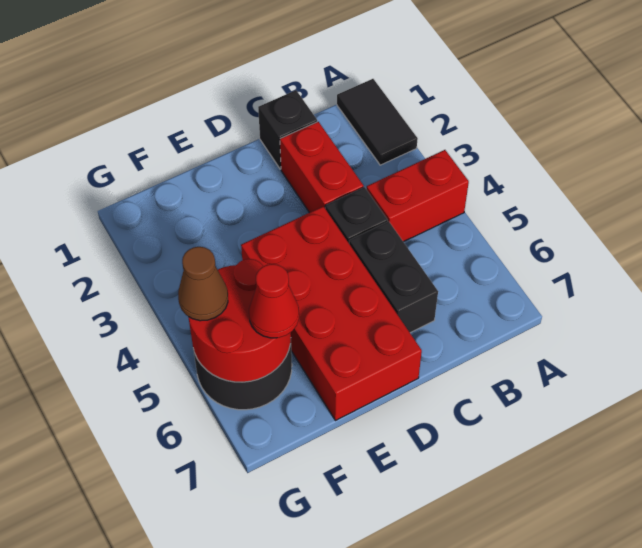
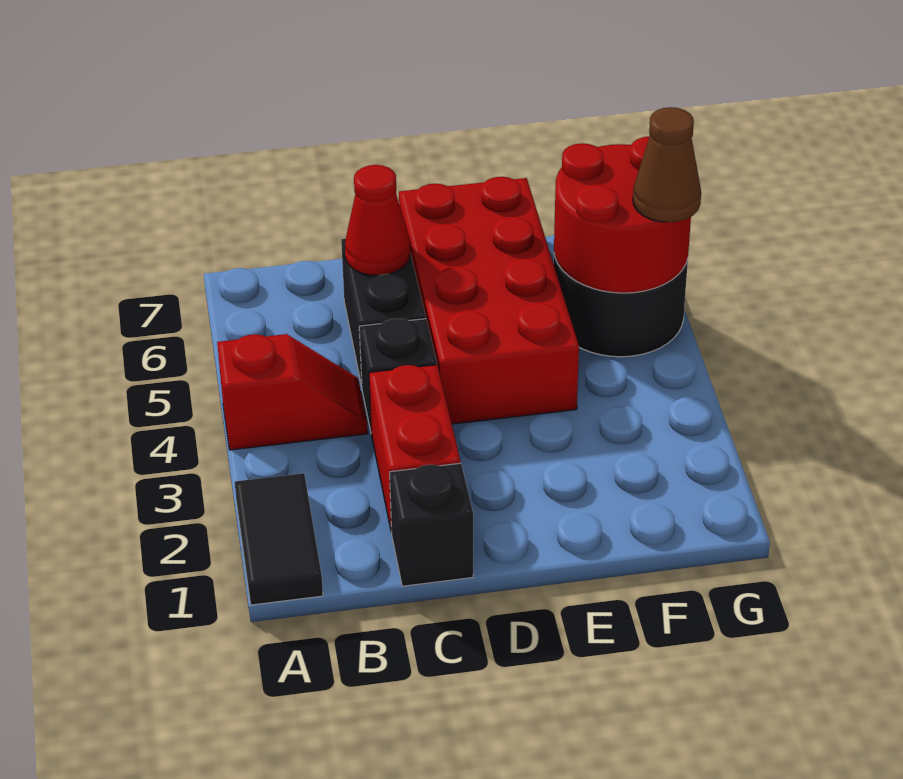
red brick A4:B4 level 1 -> red slope A4:B4 level 1 top A
red cone F6 level 3 -> red cone C6 level 2

